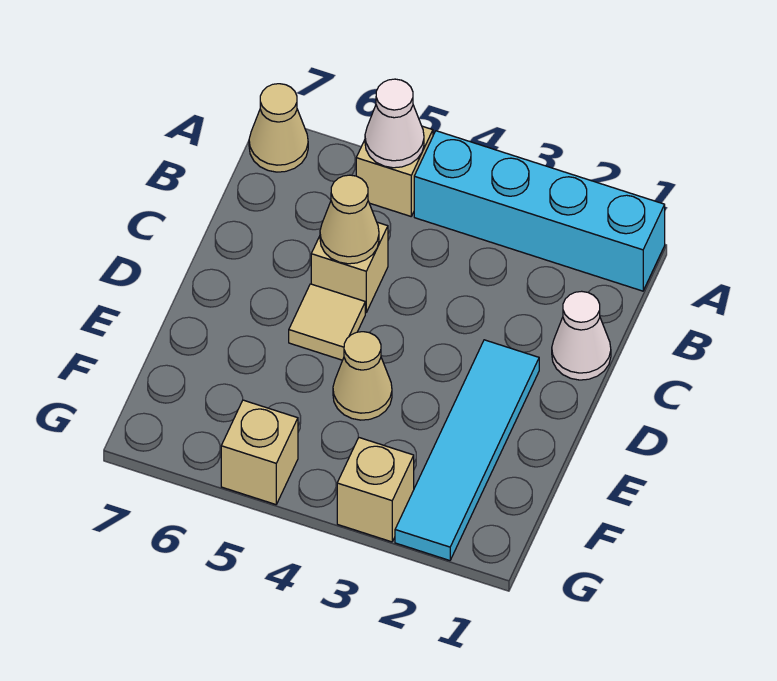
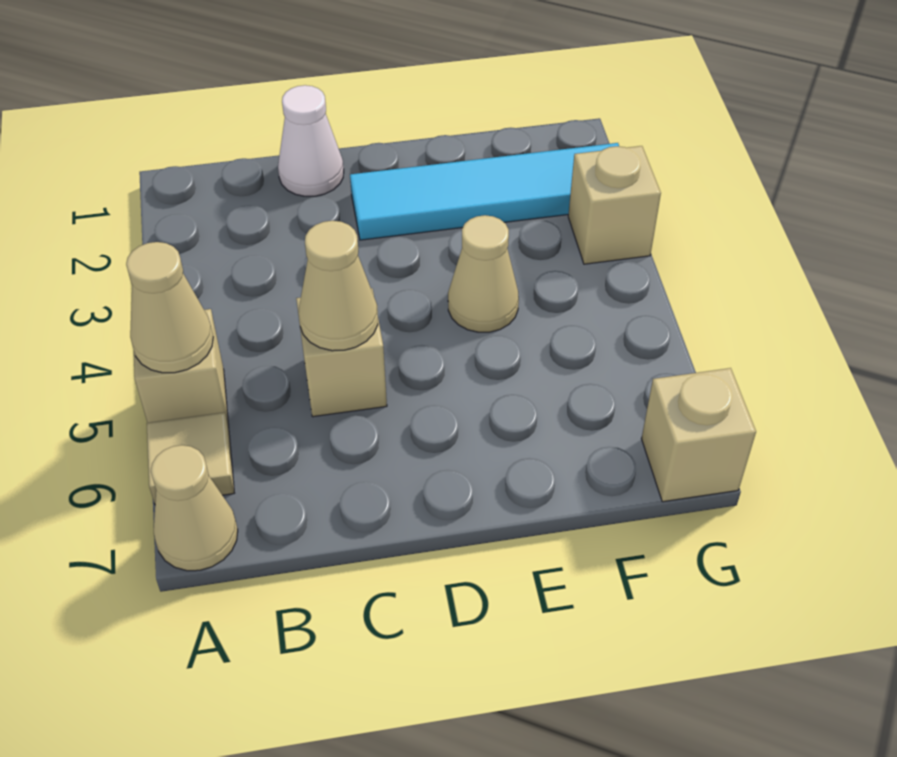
cyan brick A1:A4 level 1 -> none
white cone A5 level 2 -> tan cone A5 level 2
tan tile D5 level 1 -> tan tile A6 level 1
tan brick G5 level 1 -> tan brick G7 level 1

